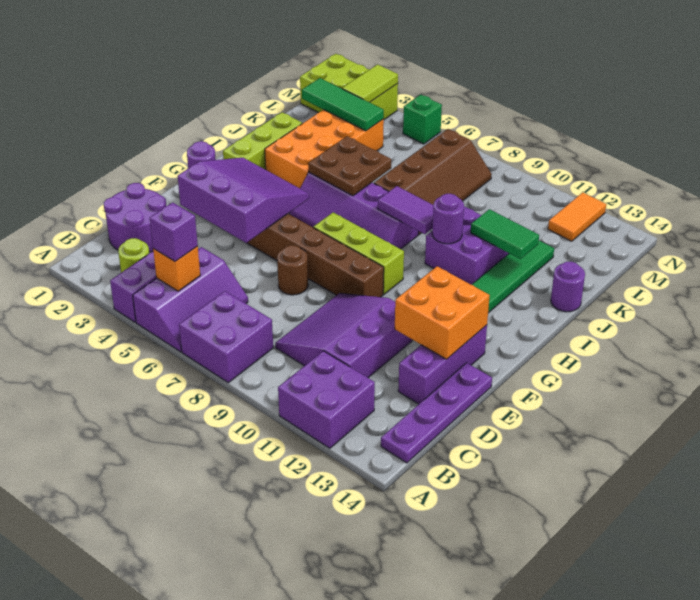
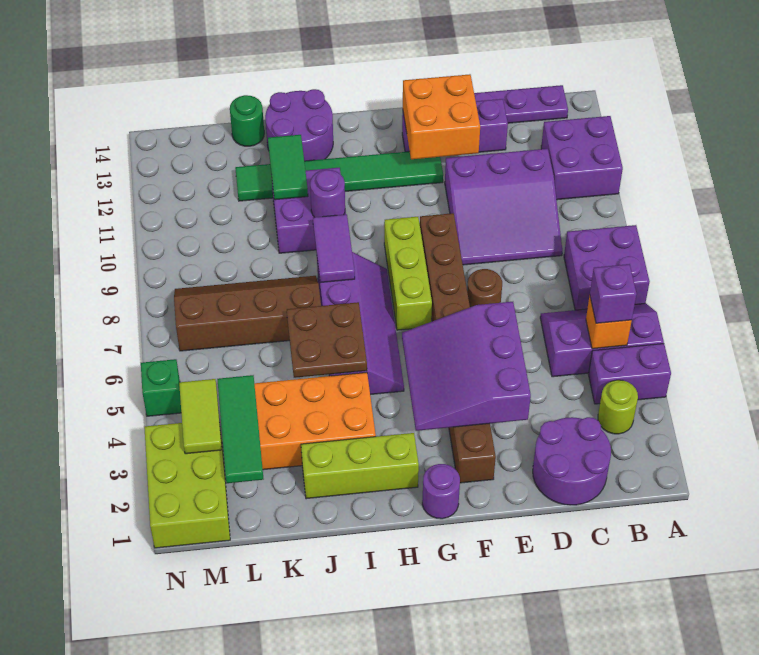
purple round brick J14 level 1 -> purple round brick I13:J14 level 1
none -> green round brick K14 level 1
lime tile M3:N3 level 2 -> lime tile M3:M4 level 2
orange tile M12:N12 level 1 -> none

